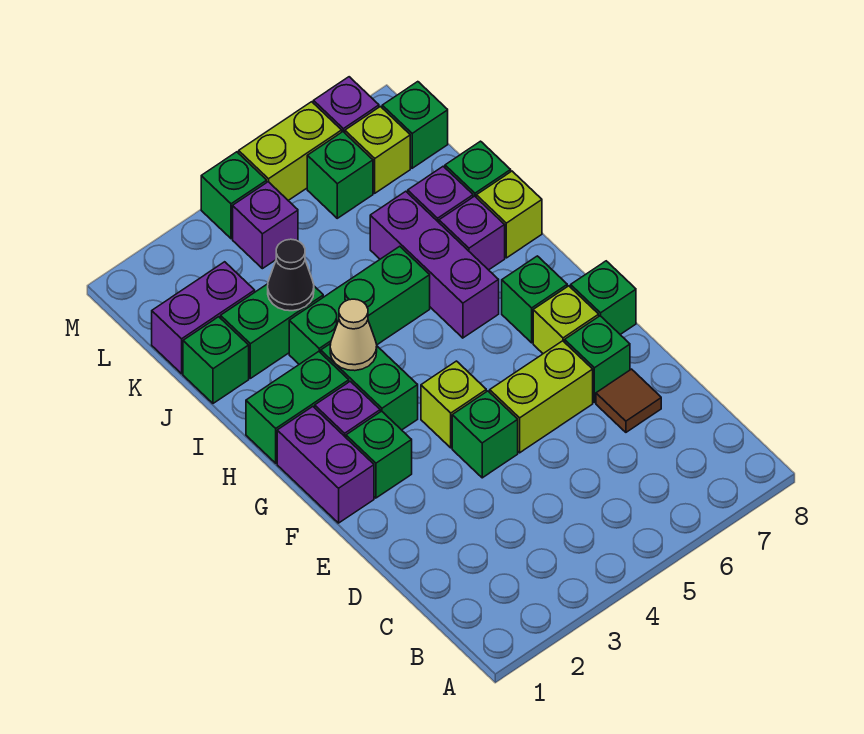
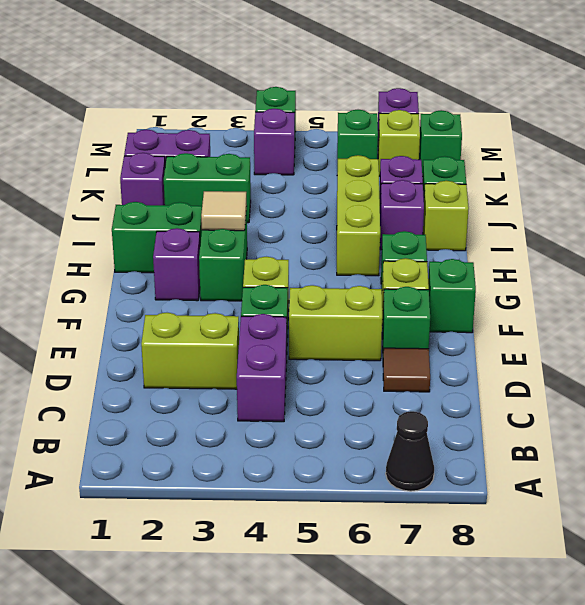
purple brick F1:G1 level 1 -> purple brick C4:D4 level 1
green brick F2 level 1 -> none
tan cone H3 level 2 -> tan tile H3 level 2
purple brick H6:J6 level 1 -> lime brick H6:J6 level 1
green brick I3:I5 level 1 -> none
green brick J1 level 1 -> purple brick J1 level 1
black cone J3 level 2 -> black cone A7 level 1
lime brick M5:M6 level 1 -> lime brick D2:D3 level 1

